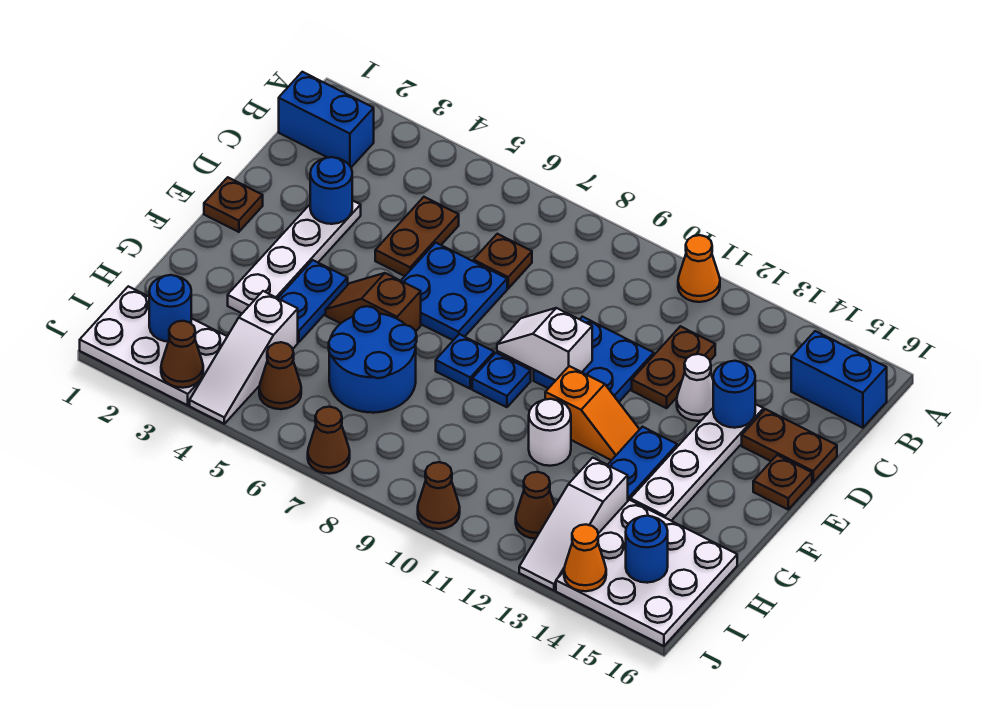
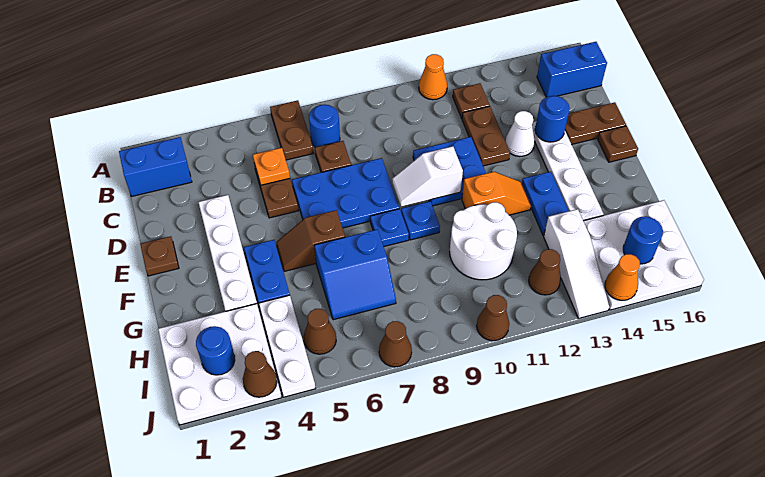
none -> brown plate A6:B6 level 1
none -> brown plate B12 level 1
none -> orange plate C5 level 2
blue round brick D3 level 2 -> blue round brick B7 level 1
blue plate D6:E7 level 1 -> blue plate D6:E8 level 1
blue round brick G6:H7 level 1 -> blue slope G6:H7 level 1 top G
white round brick G11 level 1 -> white round brick G10:H11 level 1
white slope H4:J4 level 1 top H -> white plate H4:J4 level 1
white plate I1:J3 level 1 -> white plate H1:J3 level 1

